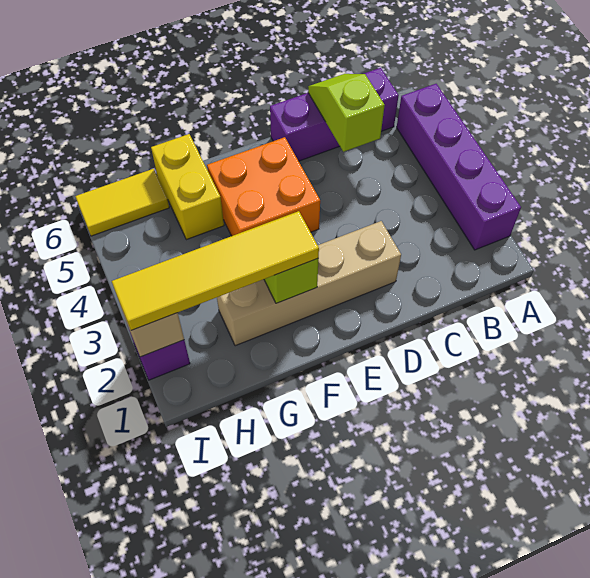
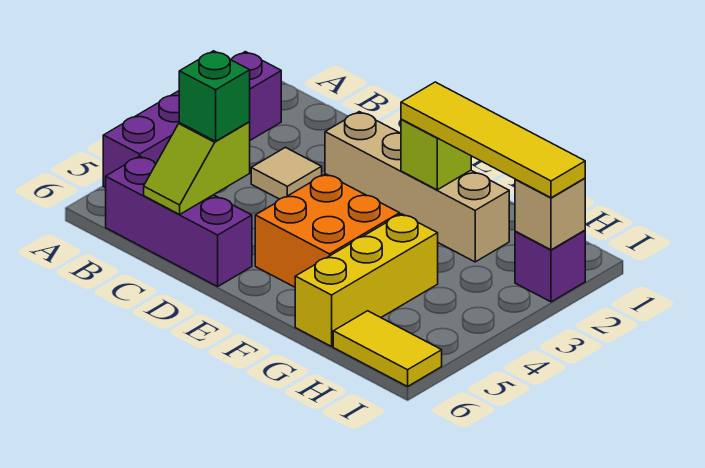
none -> tan tile C3 level 1
none -> green brick C5 level 3
yellow brick G5:G6 level 1 -> yellow brick G4:G6 level 1

